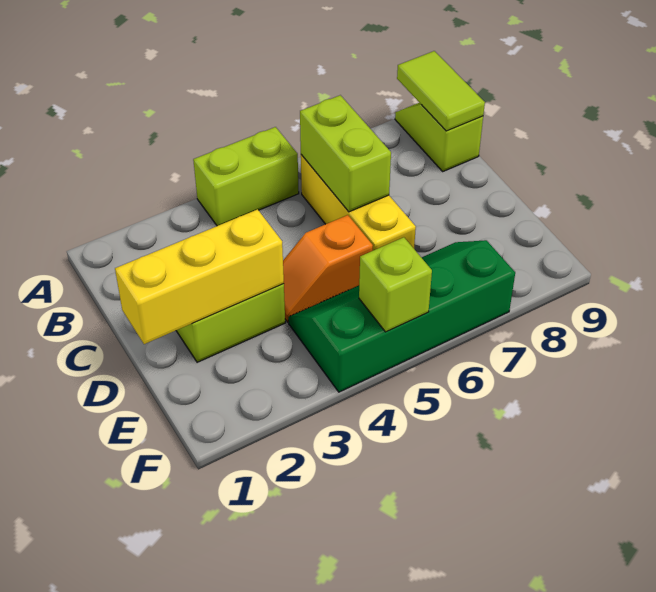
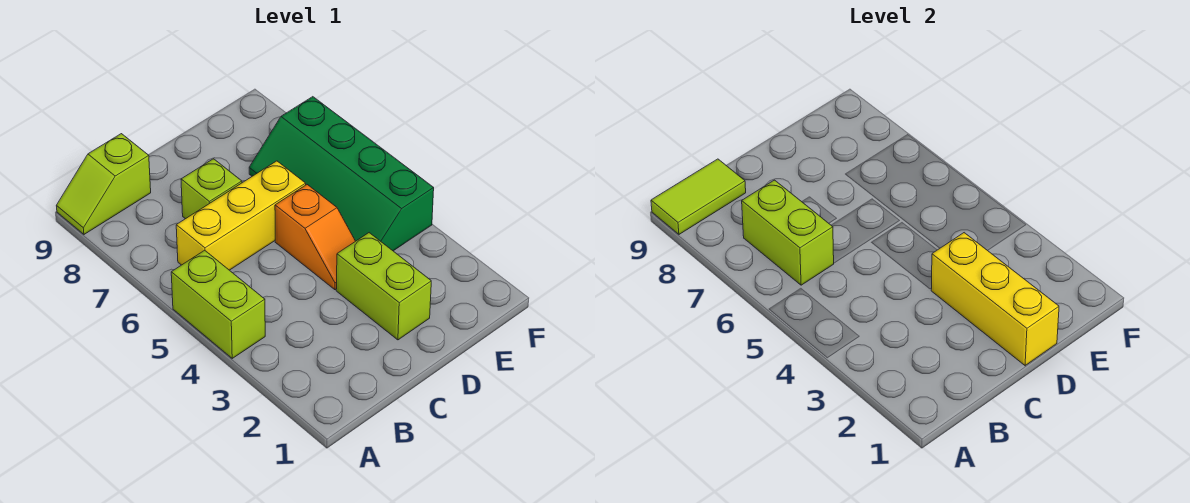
lime brick B6:C6 level 2 -> lime brick B6:B7 level 2
lime brick F5 level 2 -> lime brick C7 level 1

